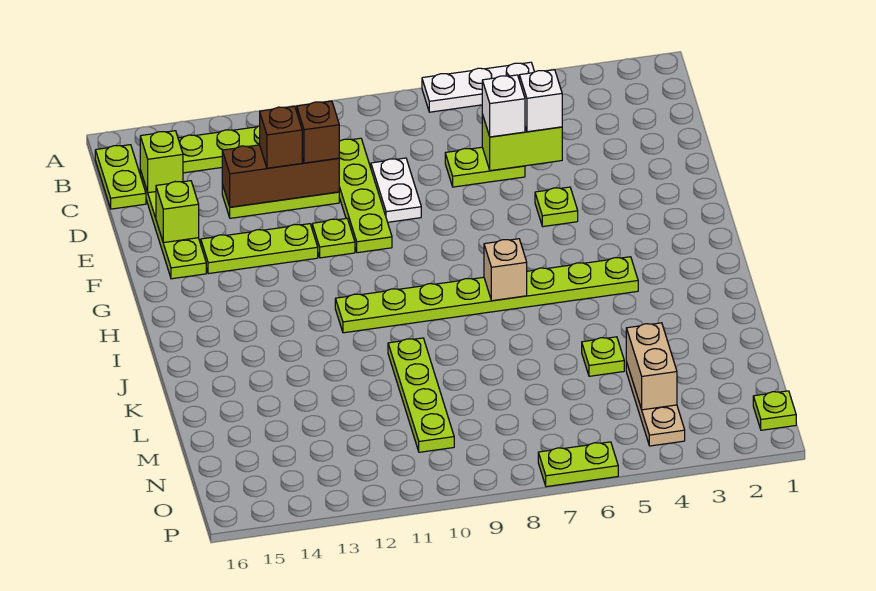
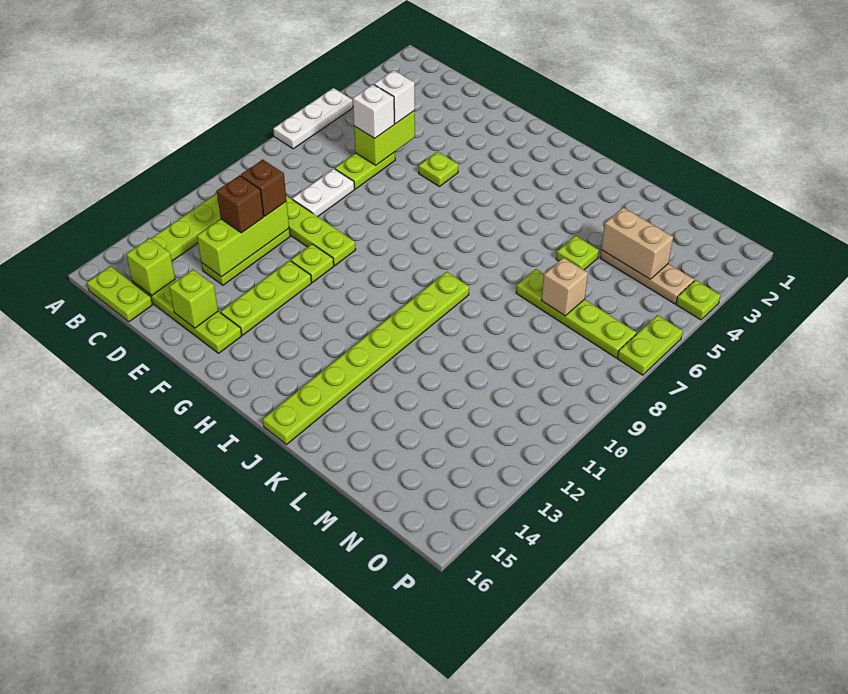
white plate D9:E9 level 1 -> white plate D8:D9 level 1
brown brick D11:D13 level 2 -> lime brick D11:D13 level 2
lime plate I4:I11 level 1 -> lime plate J9:J16 level 1
tan brick I7 level 2 -> tan brick M7 level 2
lime plate K10:N10 level 1 -> lime plate L7:O7 level 1
lime plate O1 level 1 -> lime plate P4 level 1

